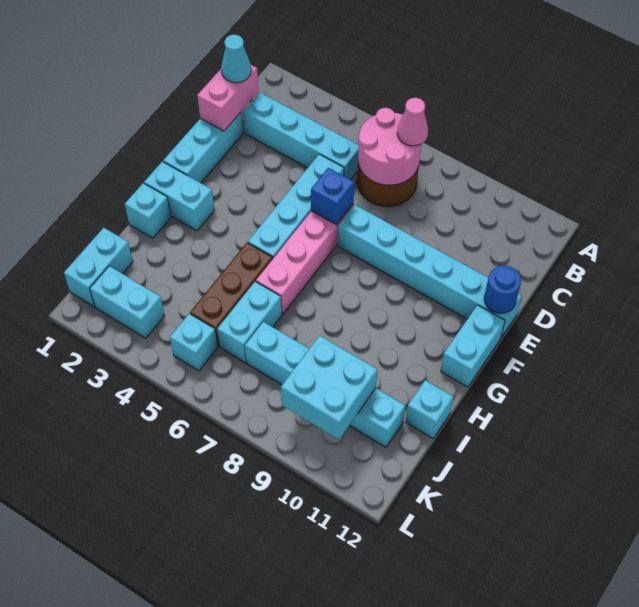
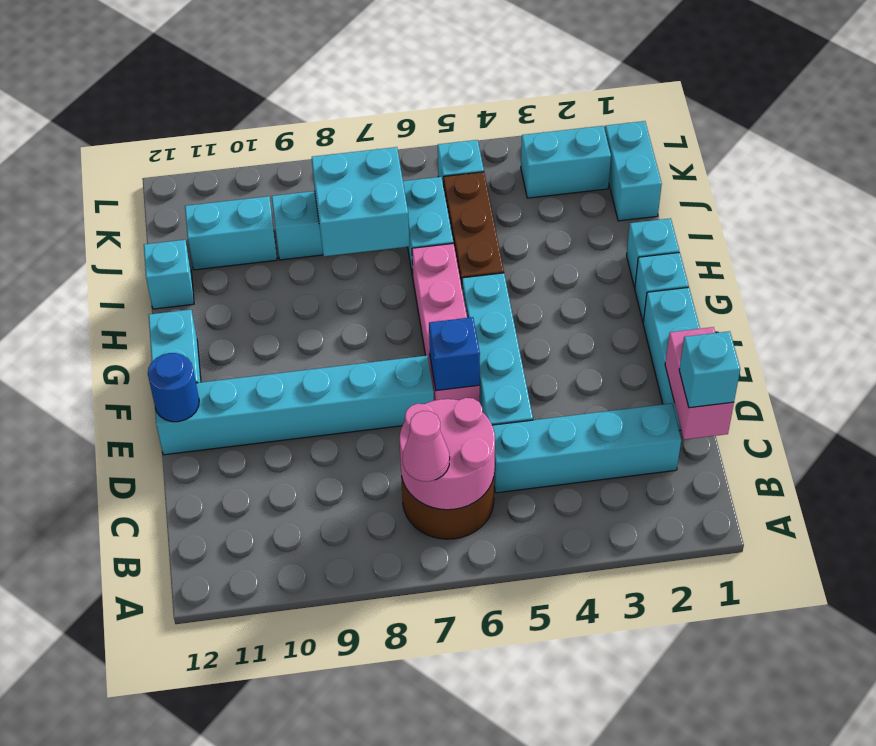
cyan cone C1 level 3 -> cyan brick C1 level 3
cyan brick G1:G2 level 1 -> cyan brick G1 level 1
cyan brick J9:K10 level 2 -> cyan brick I7:J8 level 2

